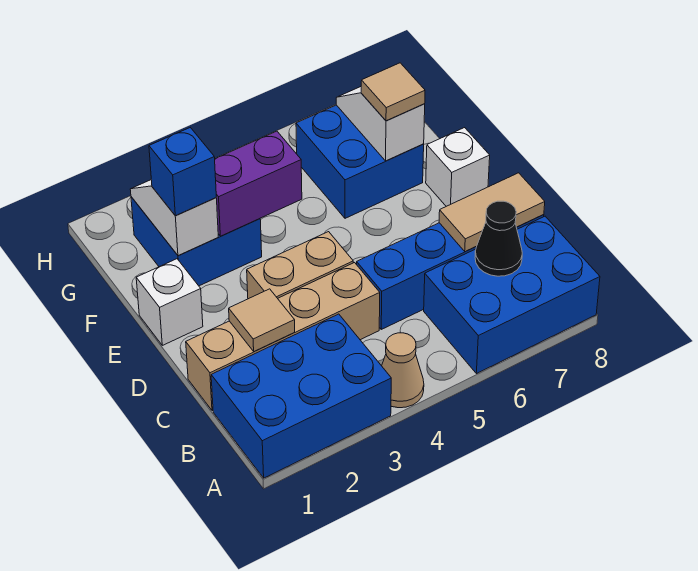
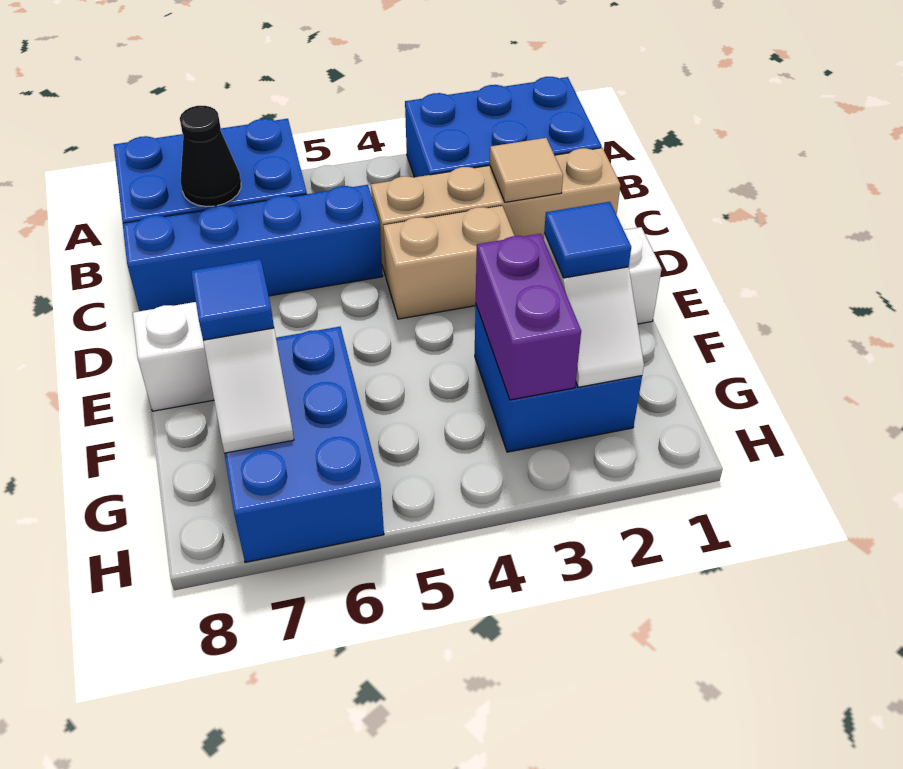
tan cone A4 level 1 -> none
tan tile C7:C8 level 2 -> none
blue brick F2 level 3 -> blue tile F2 level 3
purple brick F3:F4 level 2 -> purple brick F3:G3 level 2
blue brick F6:G7 level 1 -> blue brick F6:H7 level 1
tan tile F7 level 3 -> blue tile F7 level 3

